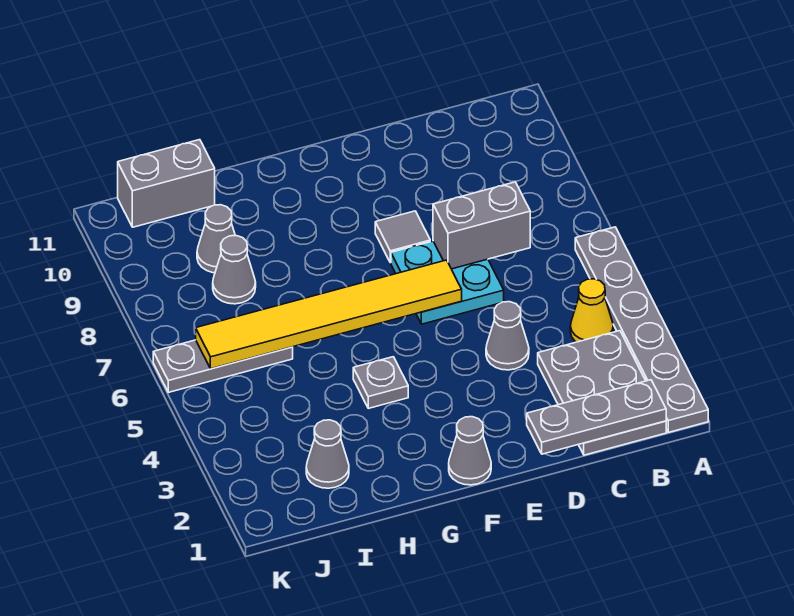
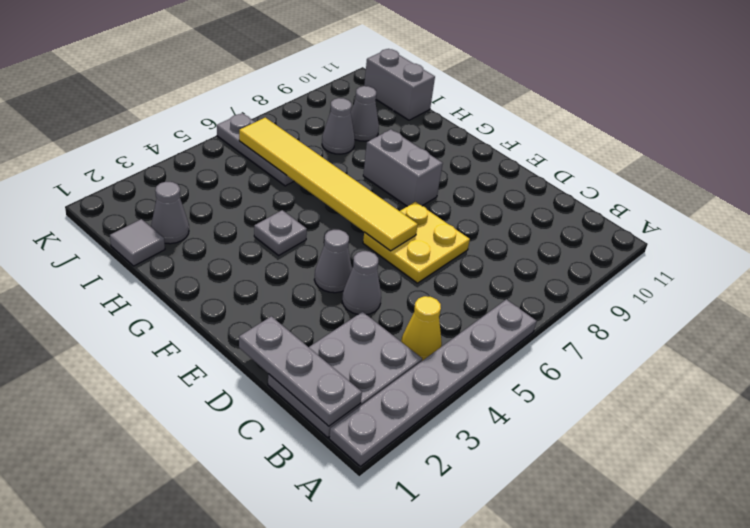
grey brick C7:D7 level 2 -> grey brick F8:G8 level 1
cyan plate D6:E7 level 1 -> yellow plate D6:E7 level 1
grey tile E8 level 1 -> grey tile I1 level 1
grey cone F1 level 1 -> grey cone E4 level 1

